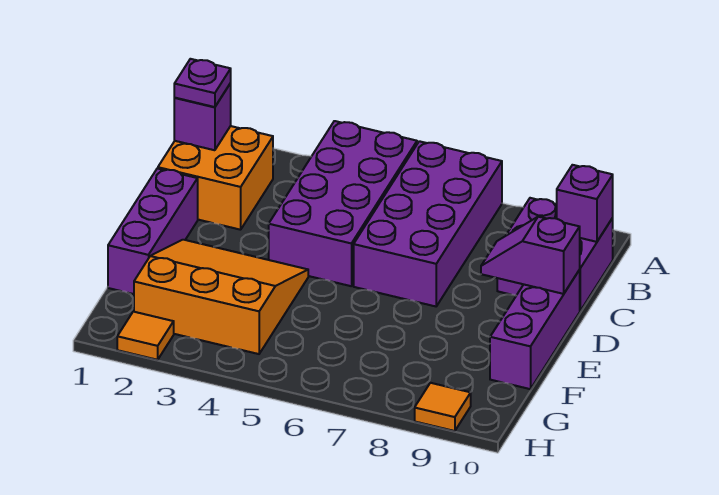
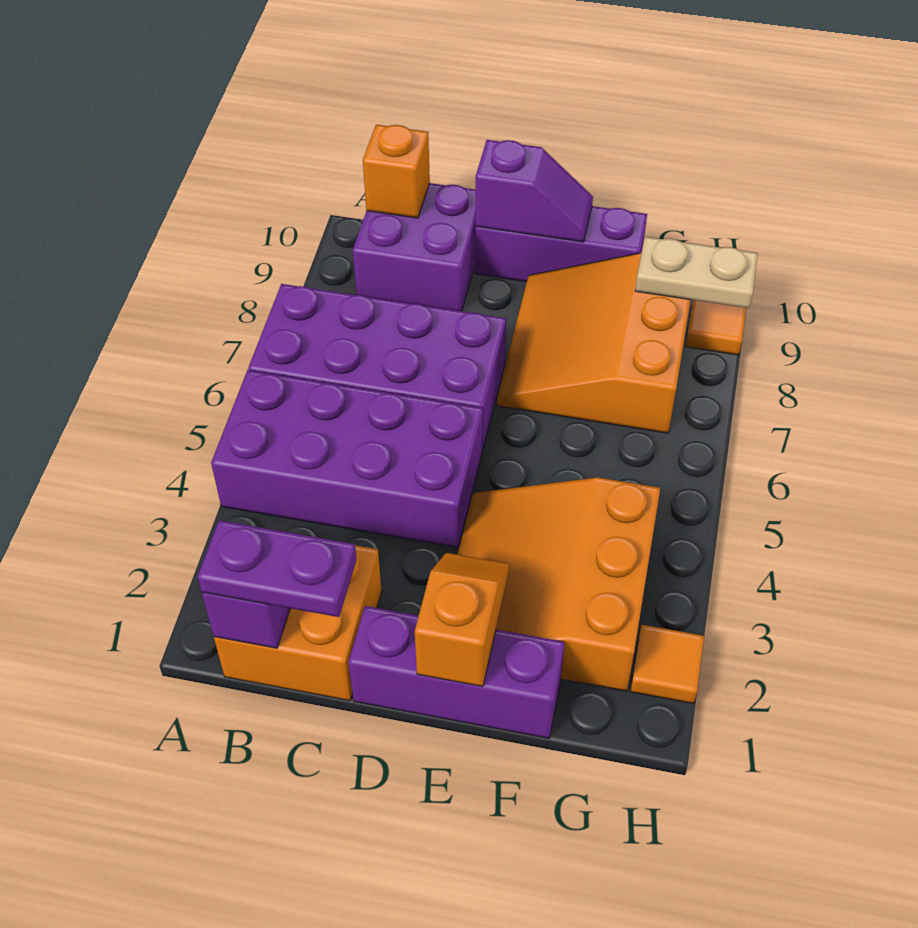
purple plate B1 level 3 -> purple plate B1:C1 level 3
purple brick B10 level 2 -> orange brick B10 level 2
purple slope D9:D10 level 2 top 10 -> purple slope D10:E10 level 2 top D
none -> orange slope E1:E2 level 2 top 1
none -> orange slope E7:G9 level 1 top G
none -> tan plate G9:H9 level 2

